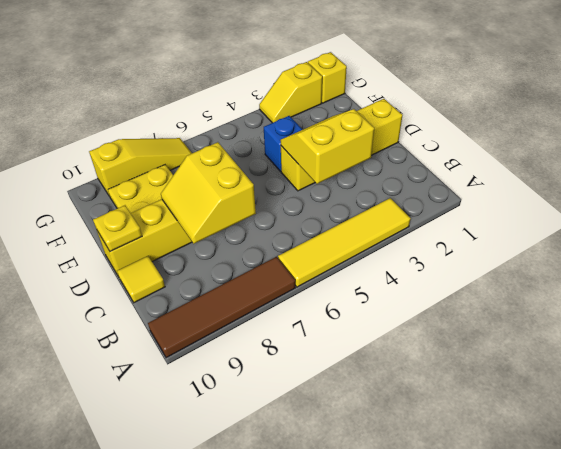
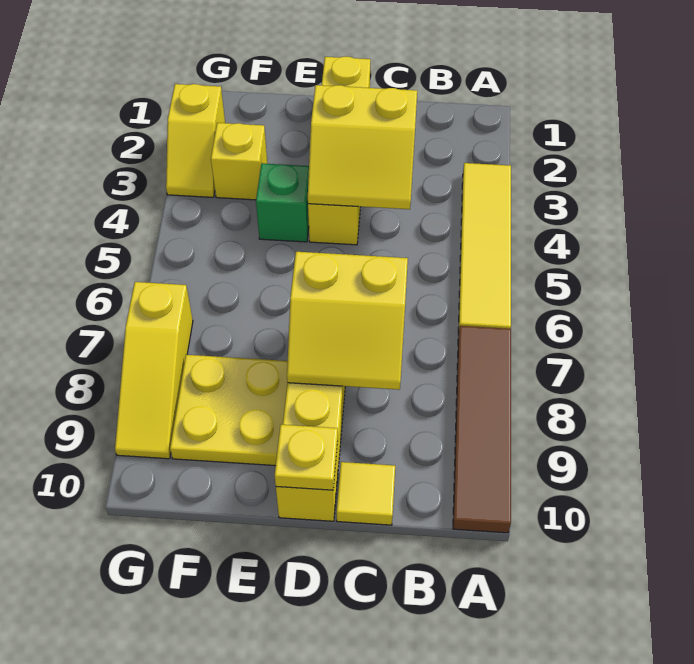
yellow slope C3:D4 level 2 top C -> yellow slope C3:D4 level 2 top 3
blue brick E4 level 1 -> green brick E4 level 1
yellow brick G1 level 1 -> yellow brick F3 level 1
yellow slope G7:G9 level 1 top 9 -> yellow slope G7:G9 level 1 top 7

